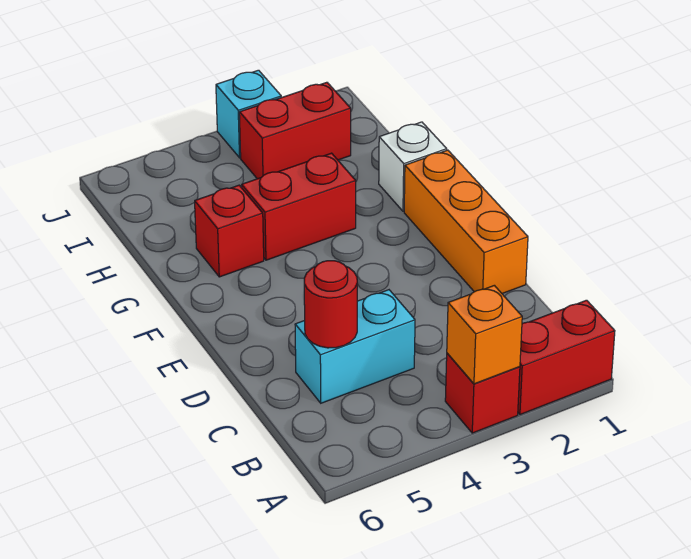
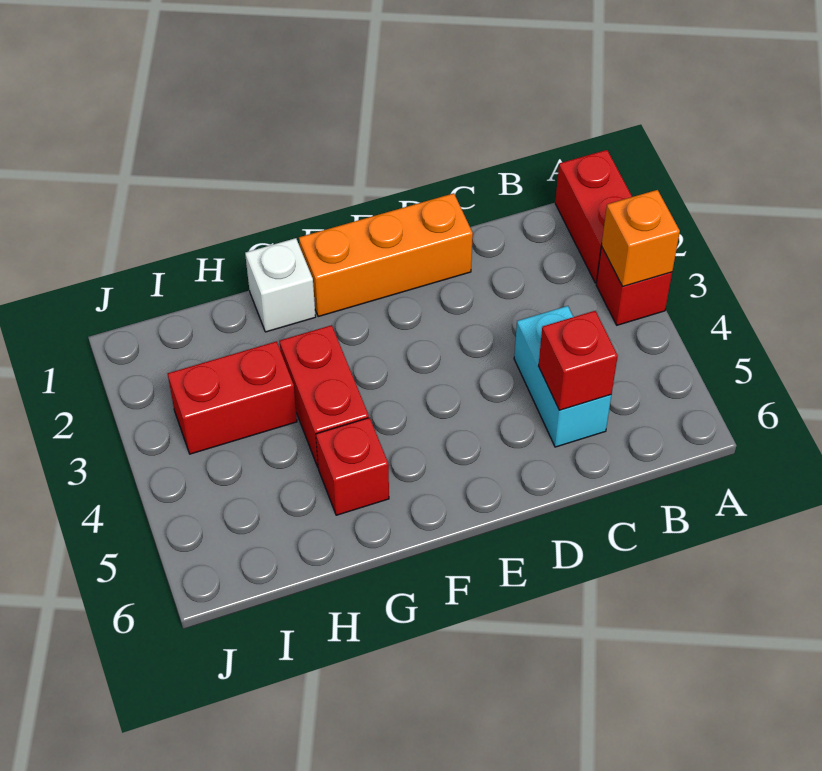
red round brick C5 level 2 -> red brick C5 level 2
red brick I2:I3 level 1 -> red brick H3:I3 level 1
cyan brick J3 level 1 -> none

